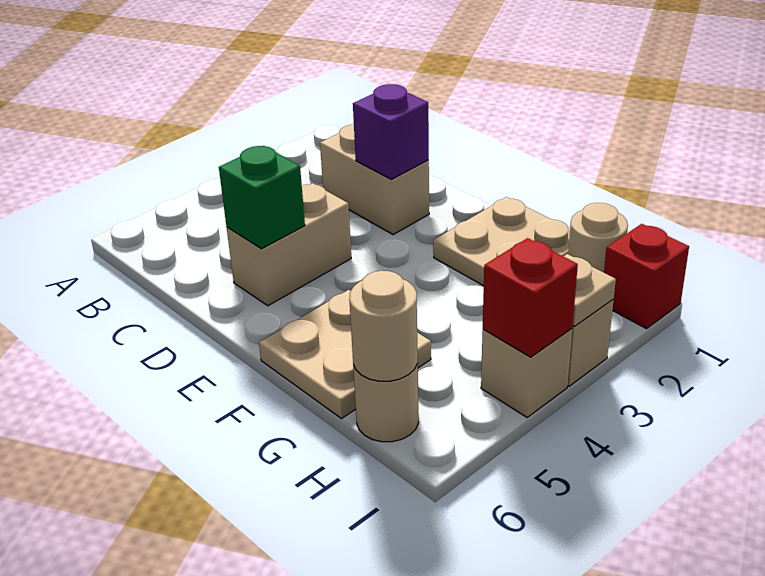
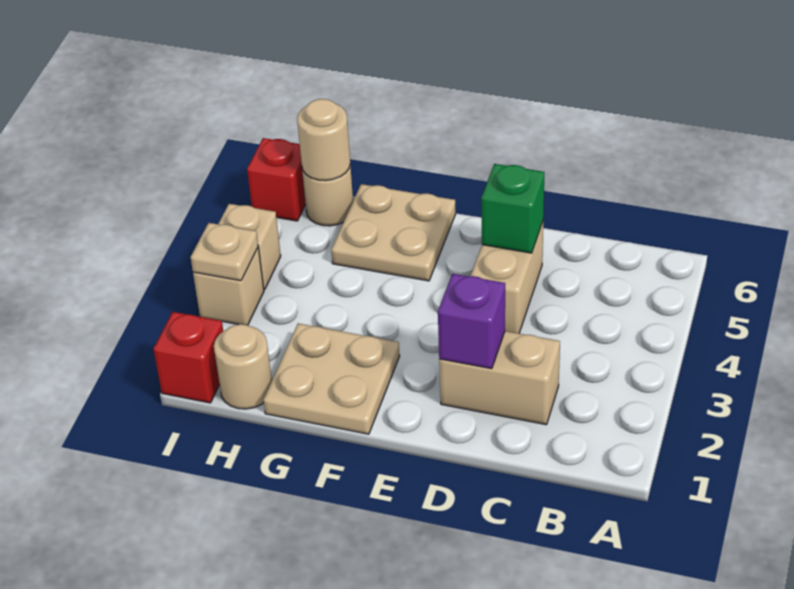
red brick I4 level 2 -> red brick I6 level 1

